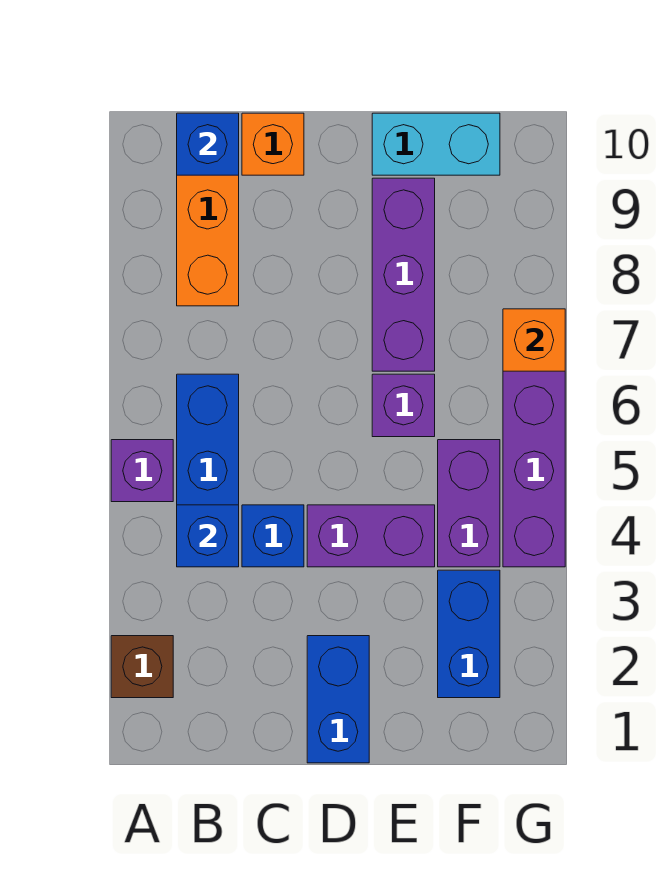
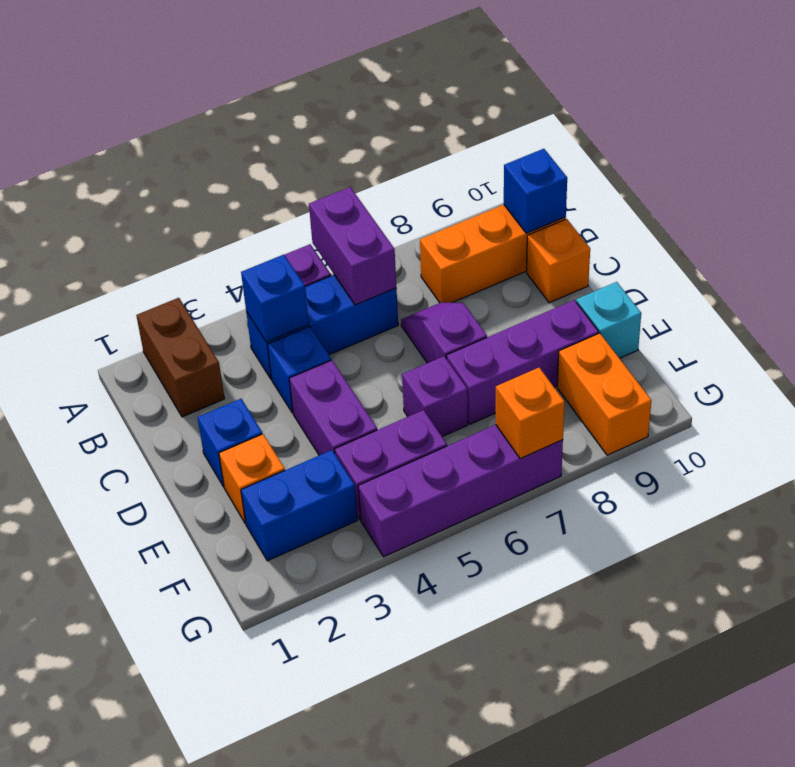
brown brick A2 level 1 -> brown brick A2:B2 level 1
none -> purple brick A6:B6 level 2
none -> purple slope C7:D7 level 1 top D
blue brick D1:D2 level 1 -> blue brick D2 level 1
none -> orange brick E2 level 1
cyan brick E10:F10 level 1 -> cyan brick E10 level 1
none -> orange brick F9:G9 level 1

